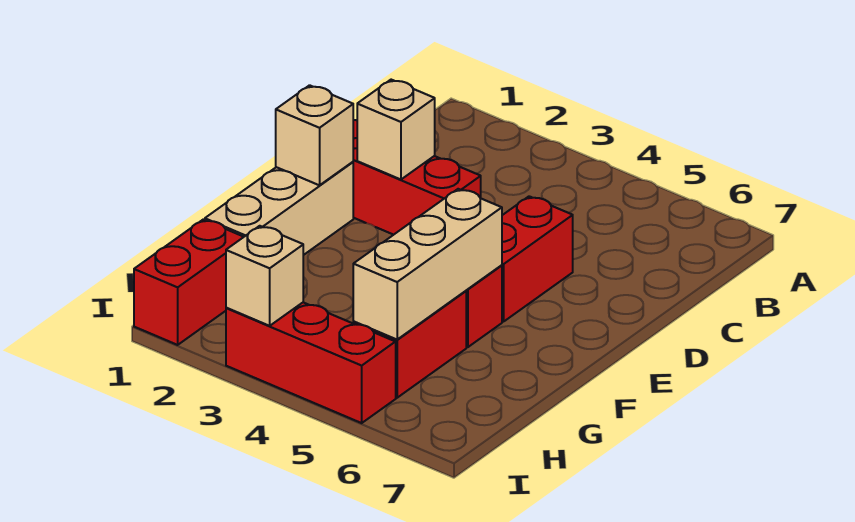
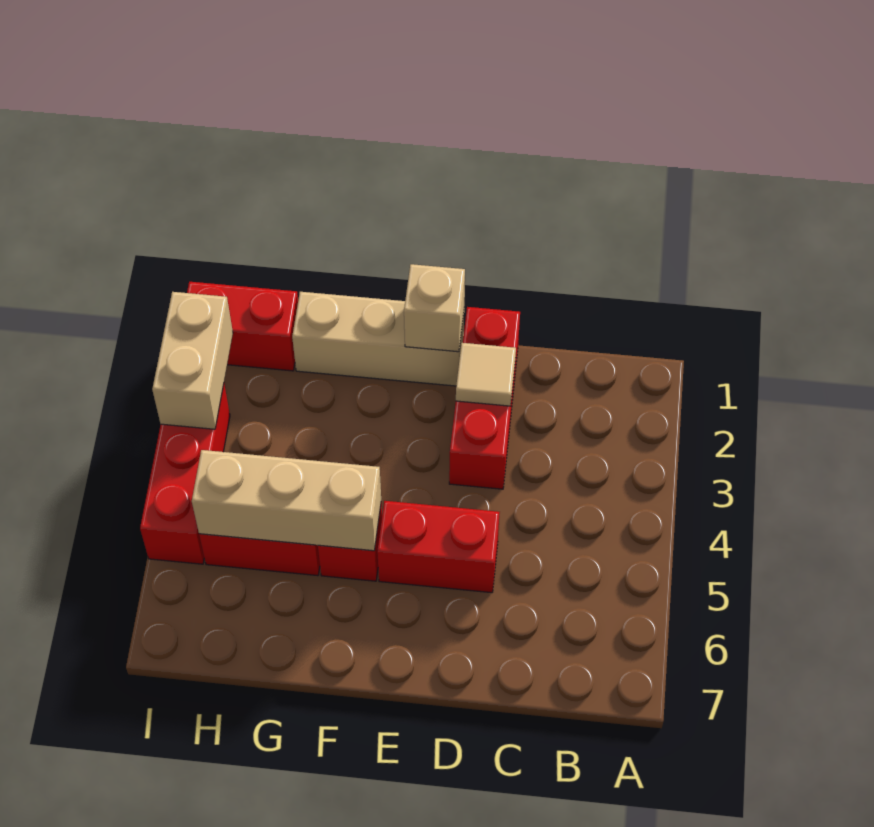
tan brick D2 level 2 -> tan tile D2 level 2
tan brick I3 level 2 -> tan brick I2:I3 level 2

